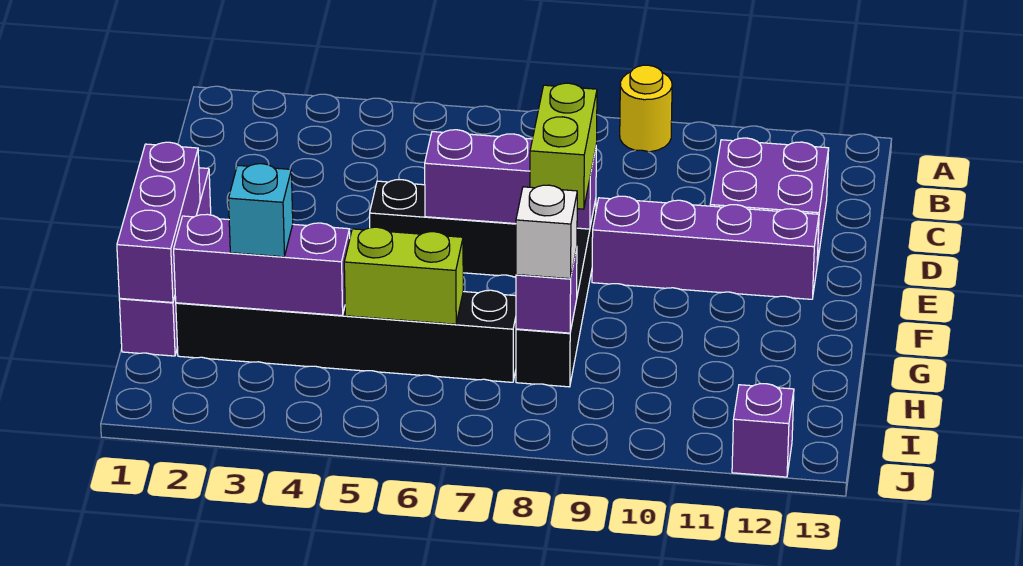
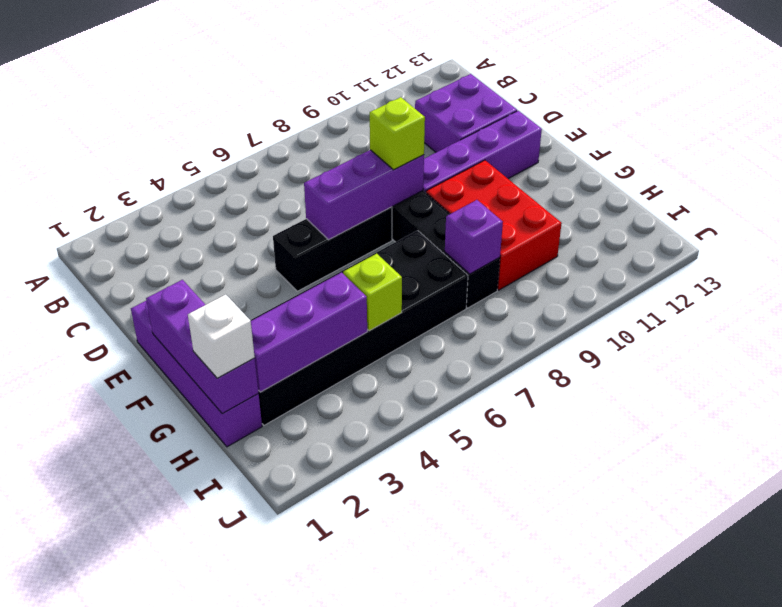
yellow round brick A9 level 1 -> none
lime brick E8:F8 level 3 -> lime brick E8 level 3
none -> red brick F9:H10 level 1
black brick H2:H7 level 1 -> black brick G2:H7 level 1
cyan brick H3 level 3 -> none
lime brick H5:H6 level 2 -> lime brick H5 level 2
white brick H8 level 3 -> white brick H1 level 3
purple brick J12 level 1 -> none

